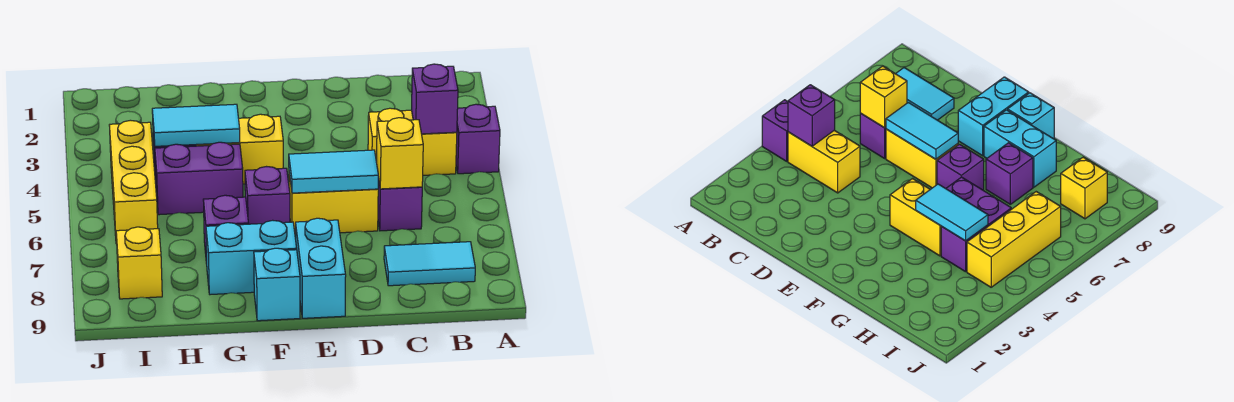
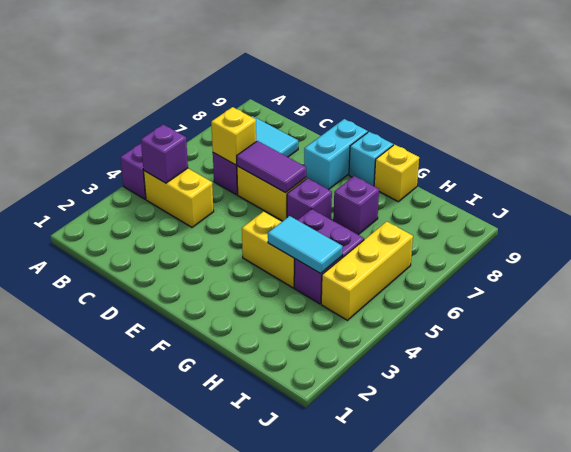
cyan tile D6:E6 level 2 -> purple tile D6:E6 level 2
cyan brick F8:G8 level 1 -> none
yellow brick I8 level 1 -> yellow brick G9 level 1

